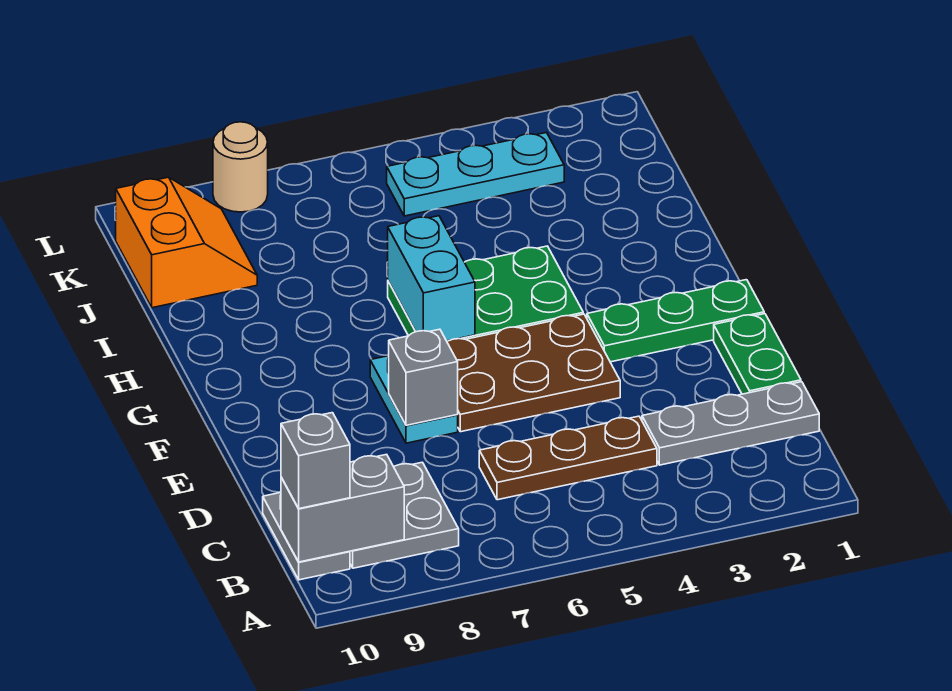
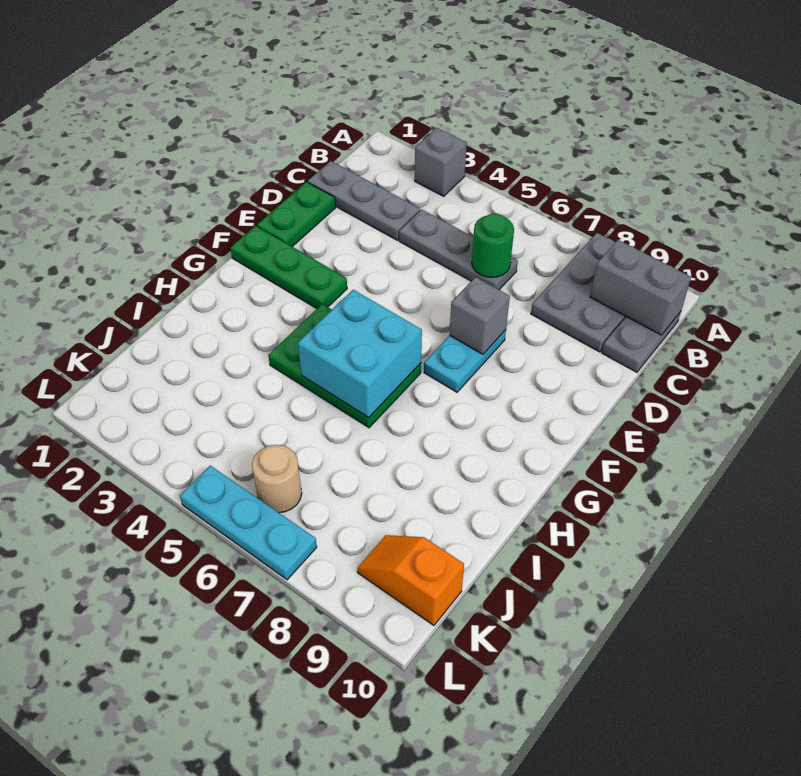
grey plate B8:C9 level 1 -> grey plate A8:C9 level 1
grey brick B10 level 3 -> grey brick A3 level 1
brown plate C4:C6 level 1 -> grey plate C4:C6 level 1
none -> green round brick C6 level 2
brown plate E4:F6 level 1 -> none
cyan brick G6:H6 level 2 -> cyan brick G5:H6 level 2
orange slope J9:K10 level 1 top 10 -> orange slope K9:K10 level 1 top 10
cyan plate K3:K5 level 1 -> cyan plate L5:L7 level 1
tan round brick L8 level 1 -> tan round brick K6 level 1

